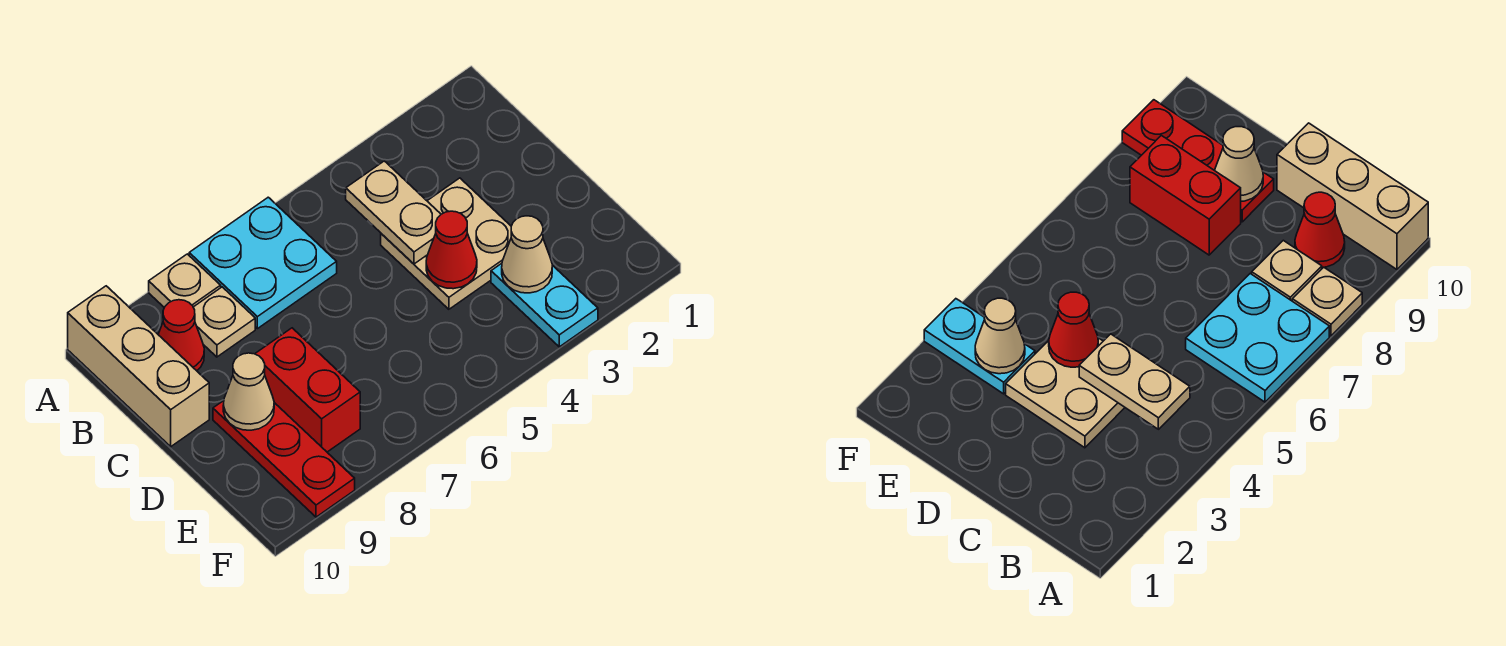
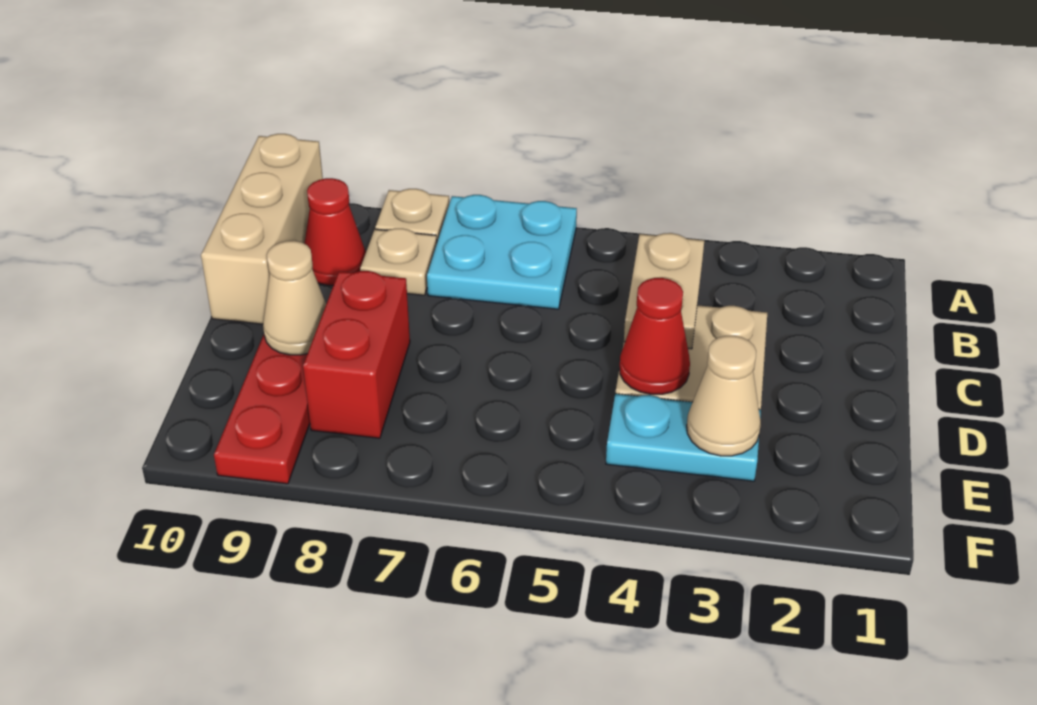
cyan plate E3:F3 level 1 -> cyan plate E3:E4 level 1

